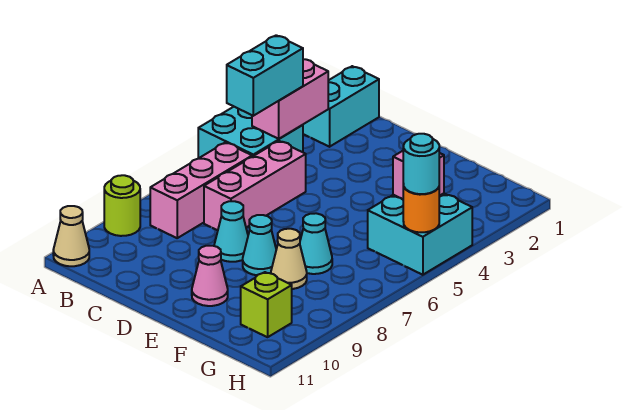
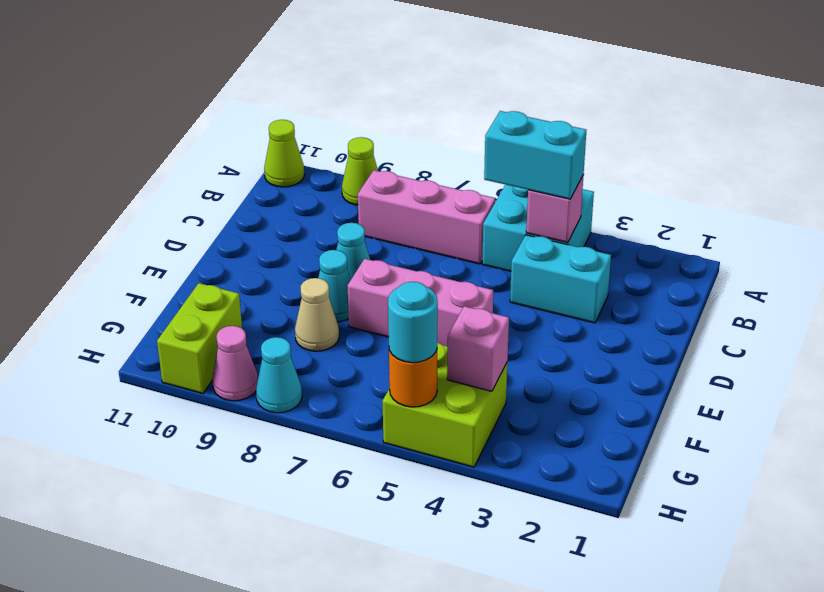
lime round brick A9 level 1 -> lime cone A9 level 1
tan cone A11 level 1 -> lime cone A11 level 1
cyan brick B1:B2 level 1 -> cyan brick C3:C4 level 1
pink brick B3:B4 level 2 -> pink brick B4 level 2
pink brick C5:C7 level 1 -> pink brick E5:E7 level 1
pink cone E10 level 1 -> pink cone H9 level 1
cyan cone F7 level 1 -> cyan cone H8 level 1
cyan brick G4:H5 level 1 -> lime brick G4:H5 level 1
lime brick G10 level 1 -> lime brick G10:H10 level 1

